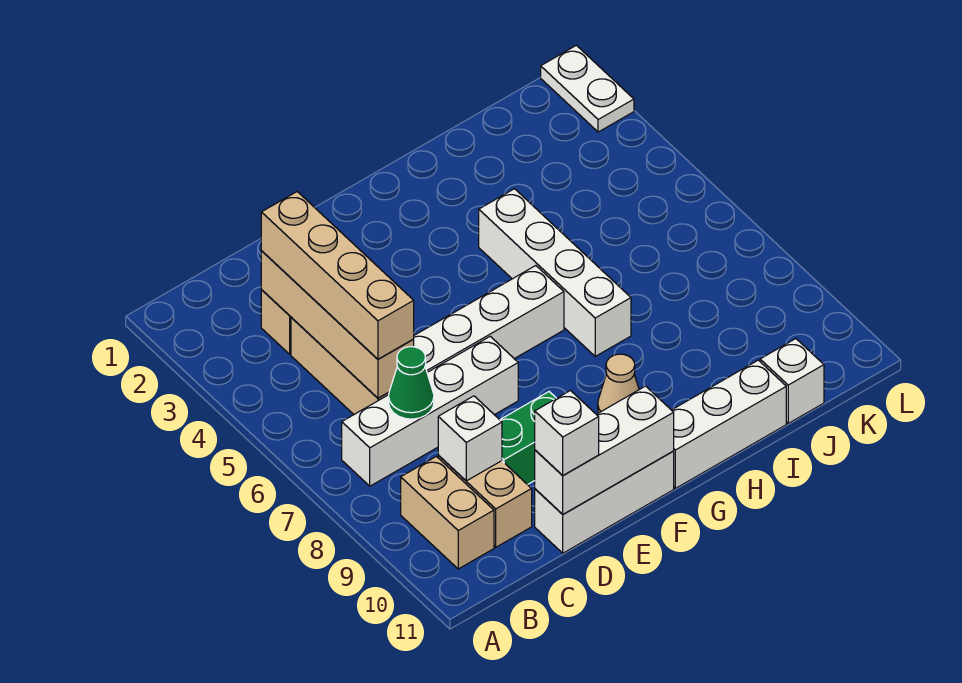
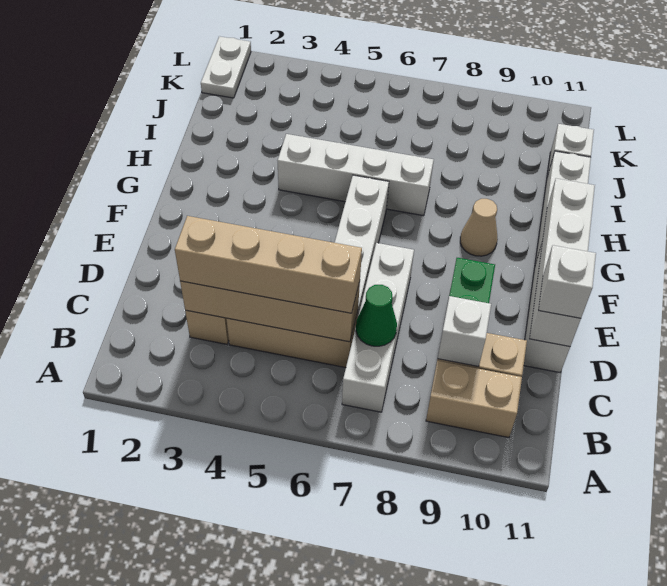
white brick D11:F11 level 2 -> white brick D11:G11 level 2
white plate L1:L2 level 1 -> white plate K1:L1 level 1

